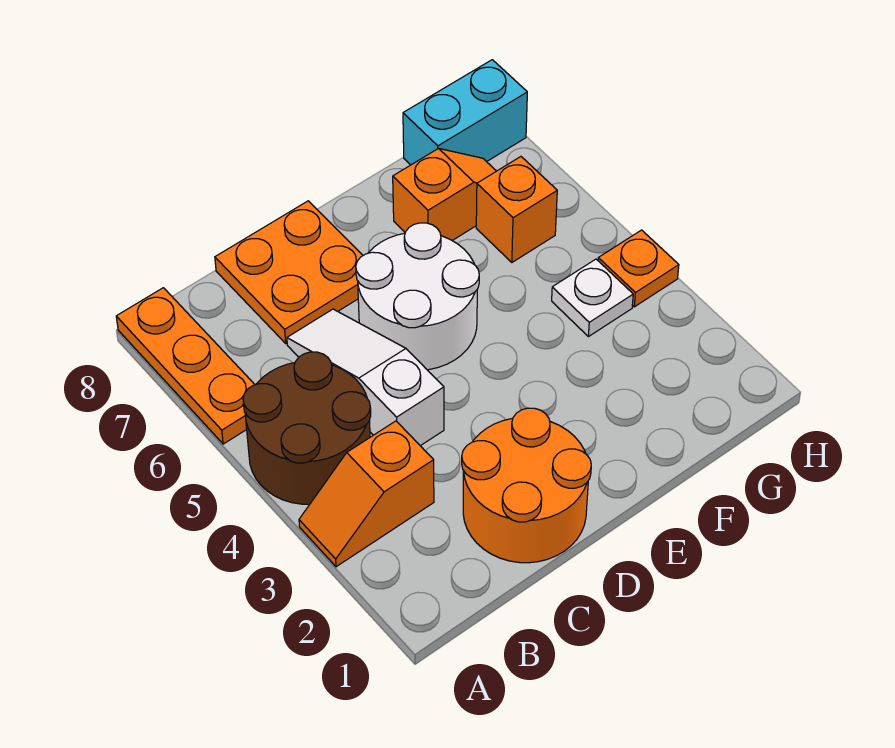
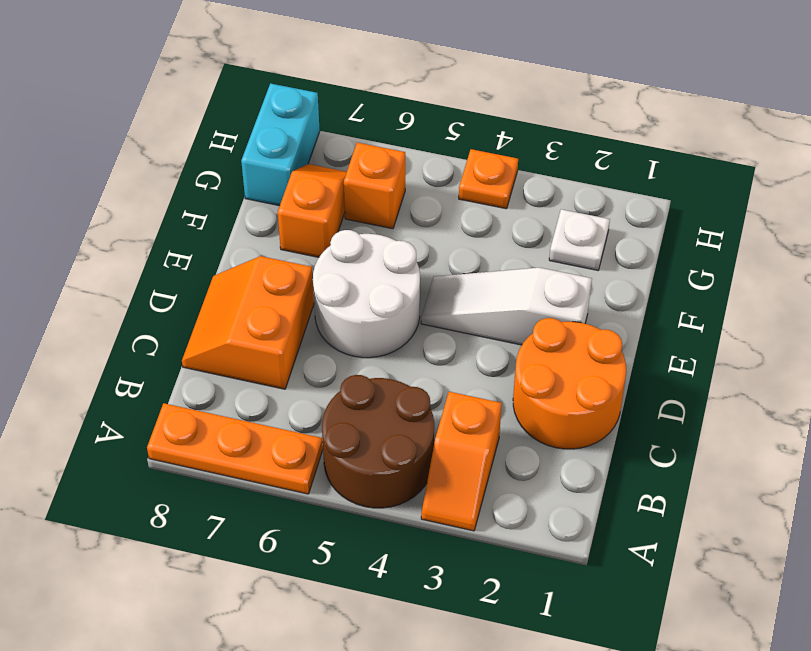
white slope C4:C6 level 1 top 4 -> white slope E2:E4 level 1 top 2
orange plate C7:D8 level 1 -> orange slope C7:D8 level 1 top 7
white plate G4 level 1 -> white plate G2 level 1

